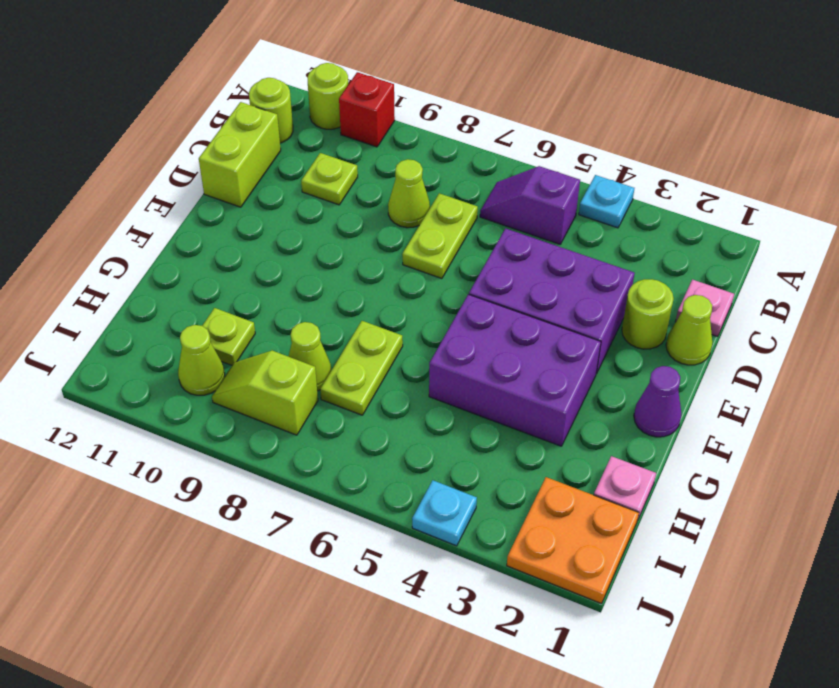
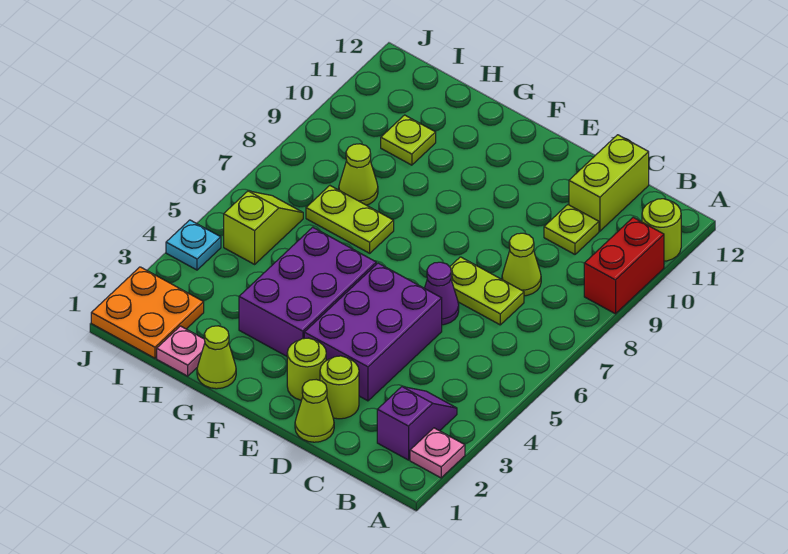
cyan plate A4 level 1 -> none
red brick A10 level 1 -> red brick A9:A10 level 1
purple slope B5:B6 level 1 top 5 -> purple slope B2:B3 level 1 top 2
lime round brick B12 level 1 -> lime round brick E2 level 1
pink plate C1 level 1 -> pink plate A2 level 1
lime brick C12:D12 level 1 -> lime brick C11:C12 level 1
purple cone F1 level 1 -> purple cone D6 level 1
lime slope I8:I9 level 1 top 8 -> lime slope I5:I6 level 1 top 5
lime cone I10 level 1 -> lime cone G1 level 1

